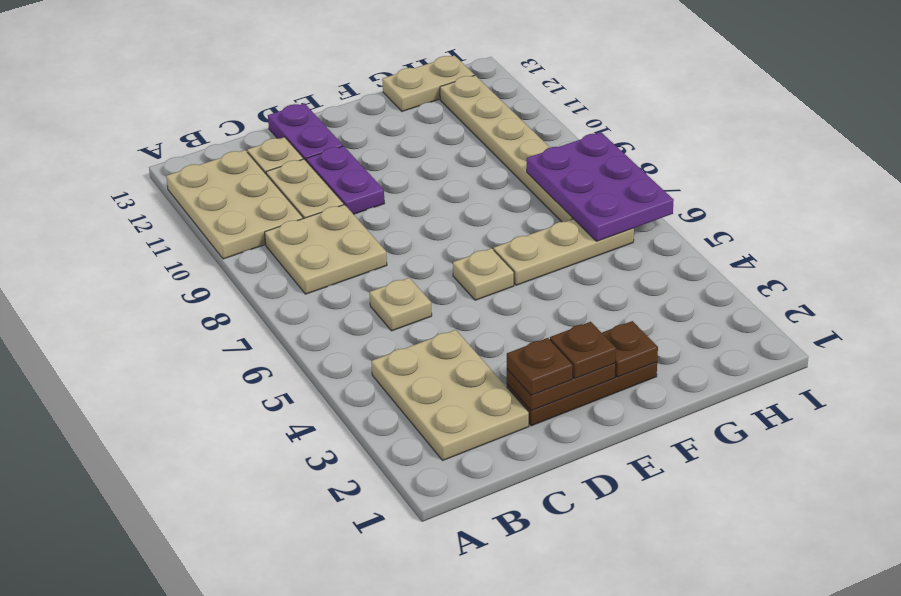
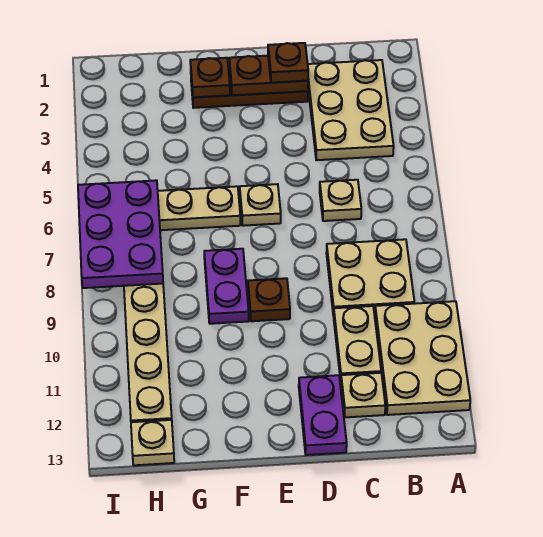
purple plate D10:D11 level 1 -> purple plate F8:F9 level 1
brown plate E2 level 3 -> brown plate E9 level 1
tan plate G13:H13 level 1 -> tan plate H13 level 1

